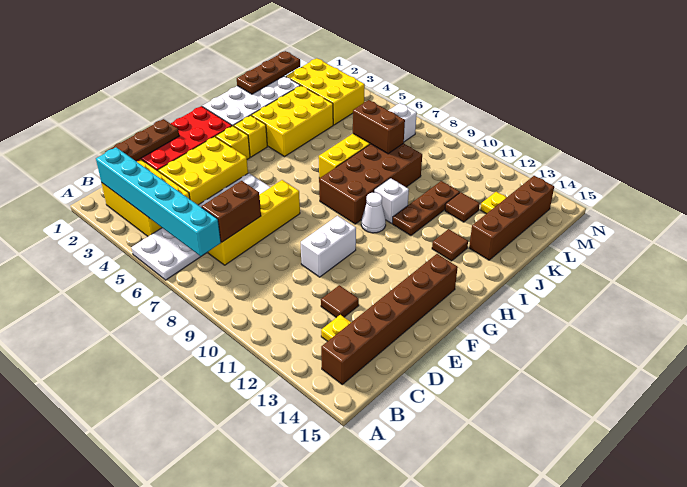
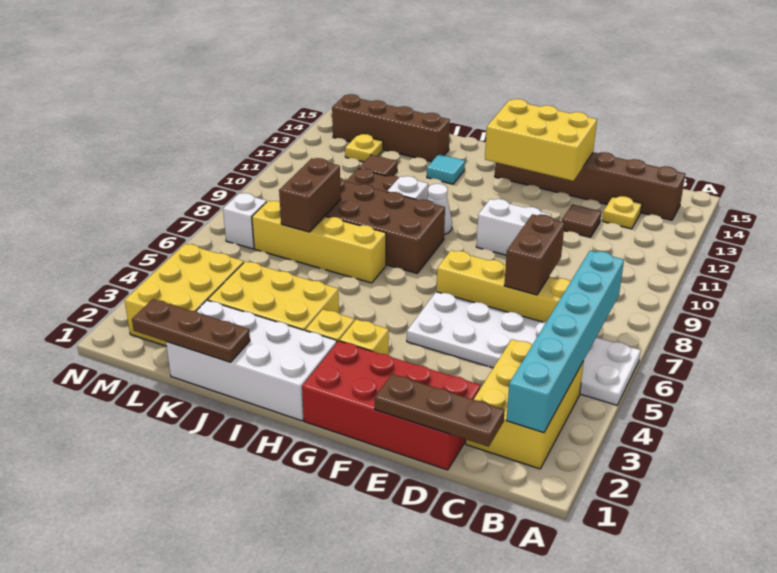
brown brick C7:D7 level 2 -> brown brick D7:D8 level 2
yellow brick D3:F4 level 1 -> yellow brick E13:G14 level 2
brown tile I13 level 1 -> cyan tile I13 level 1

